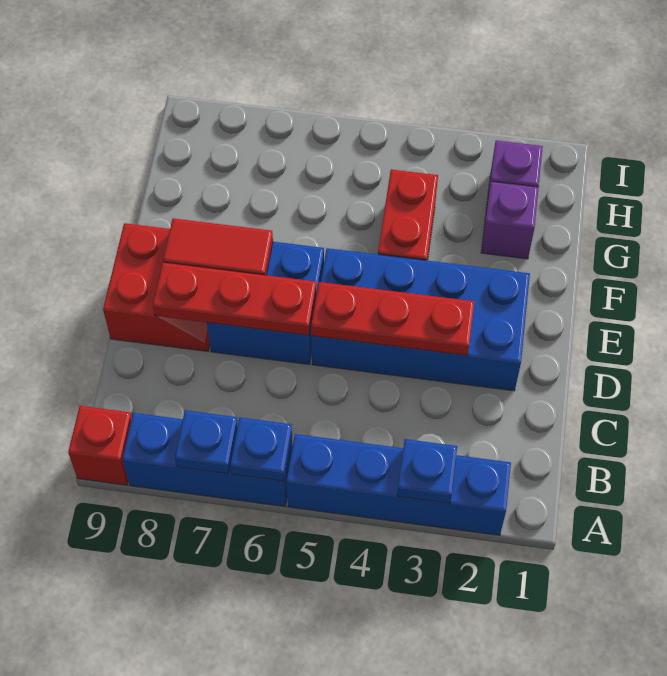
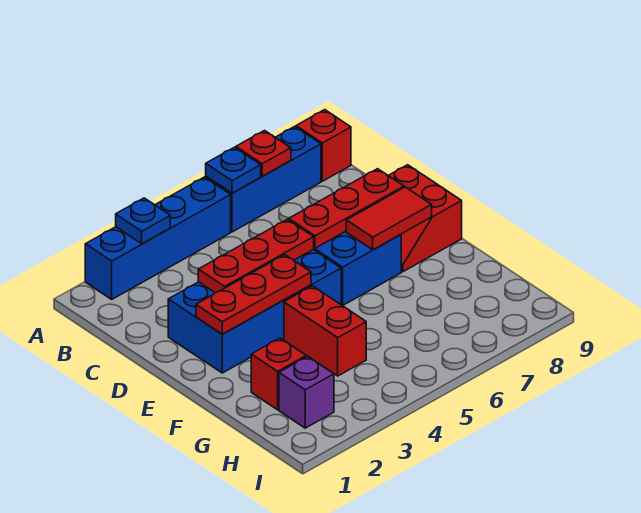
blue plate A7 level 2 -> red plate A7 level 2
none -> red plate E2:E4 level 2
purple brick G2 level 1 -> red brick G2 level 1

